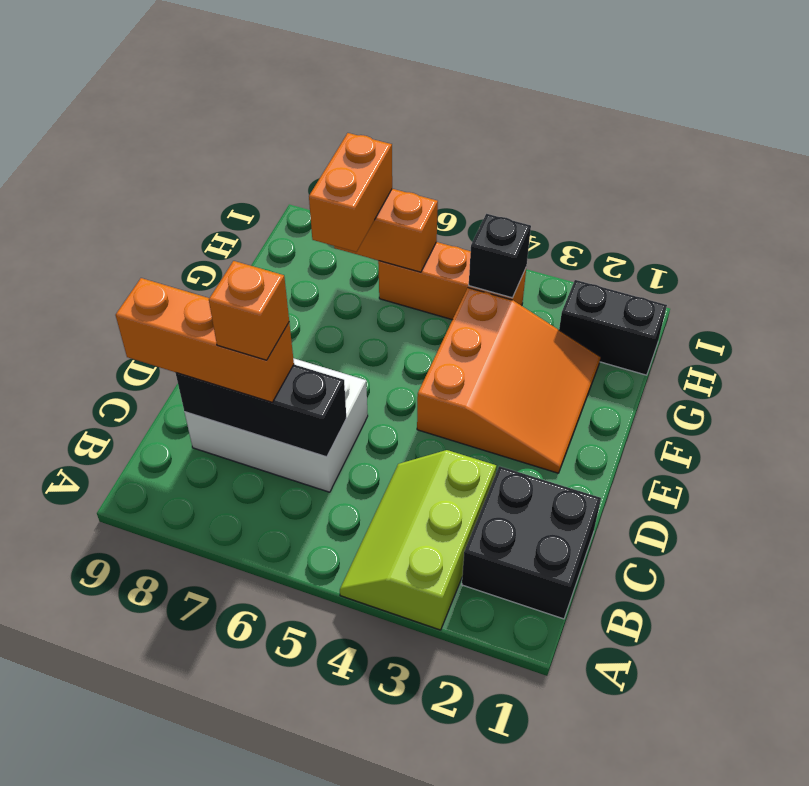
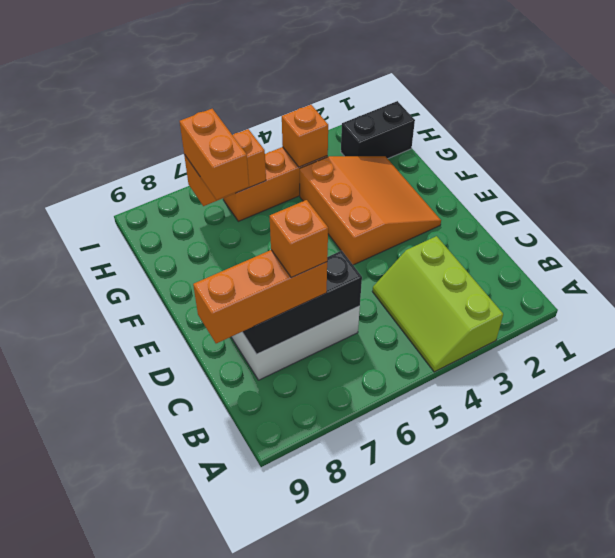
black brick B1:C2 level 1 -> none
black brick H4 level 2 -> orange brick H4 level 2

